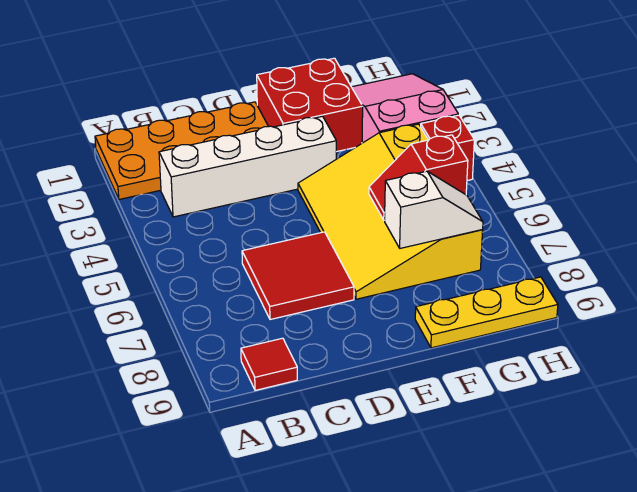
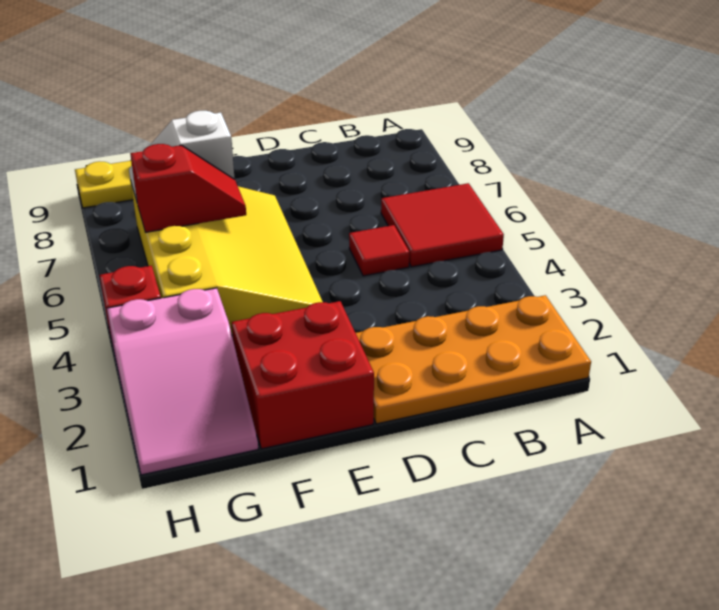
white brick B3:E3 level 1 -> none
red tile B9 level 1 -> red tile C5 level 1
red tile C6:D7 level 1 -> red tile A5:B6 level 1

